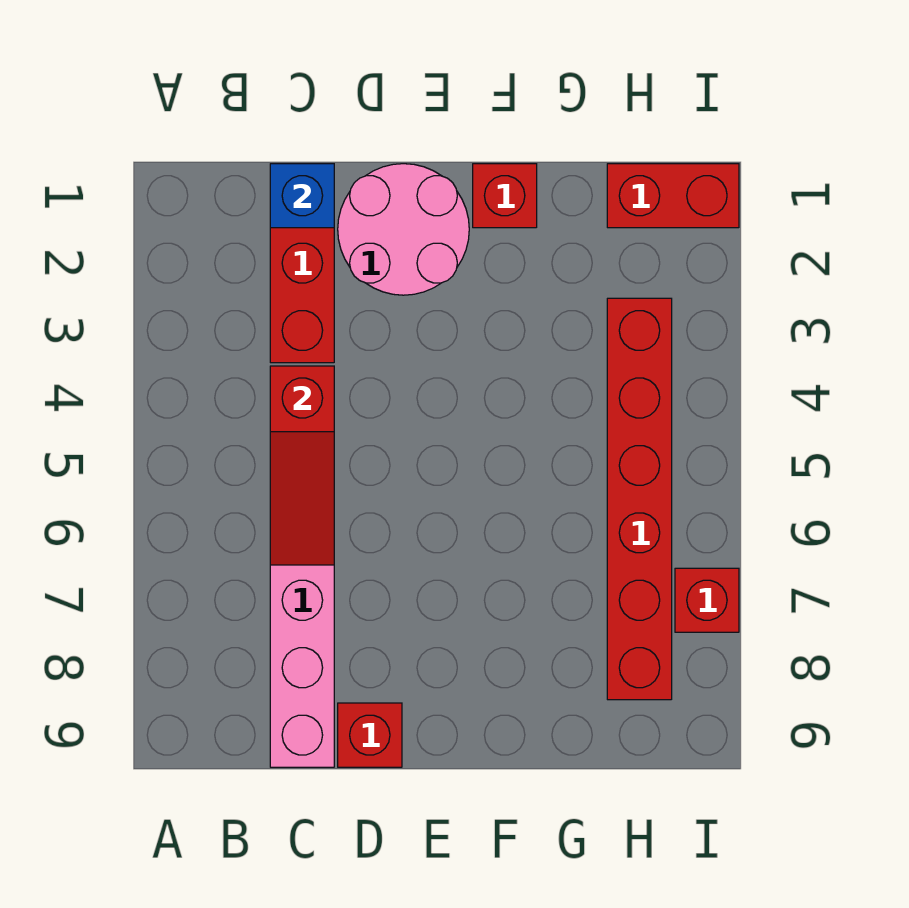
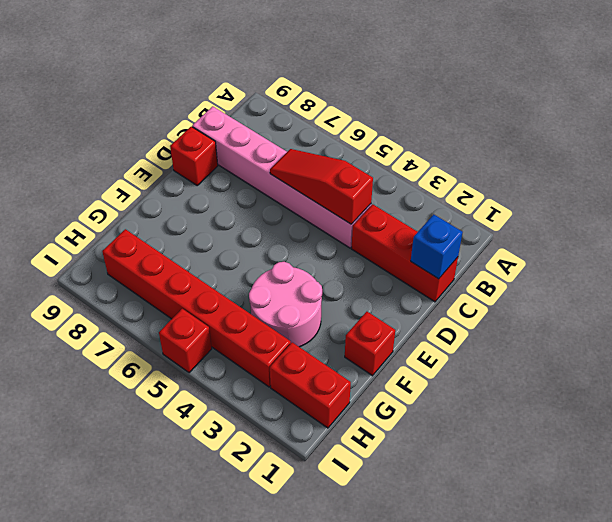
pink round brick D1:E2 level 1 -> pink round brick F3:G4 level 1
red brick H1:I1 level 1 -> red brick H1:H2 level 1
red brick I7 level 1 -> red brick I5 level 1

